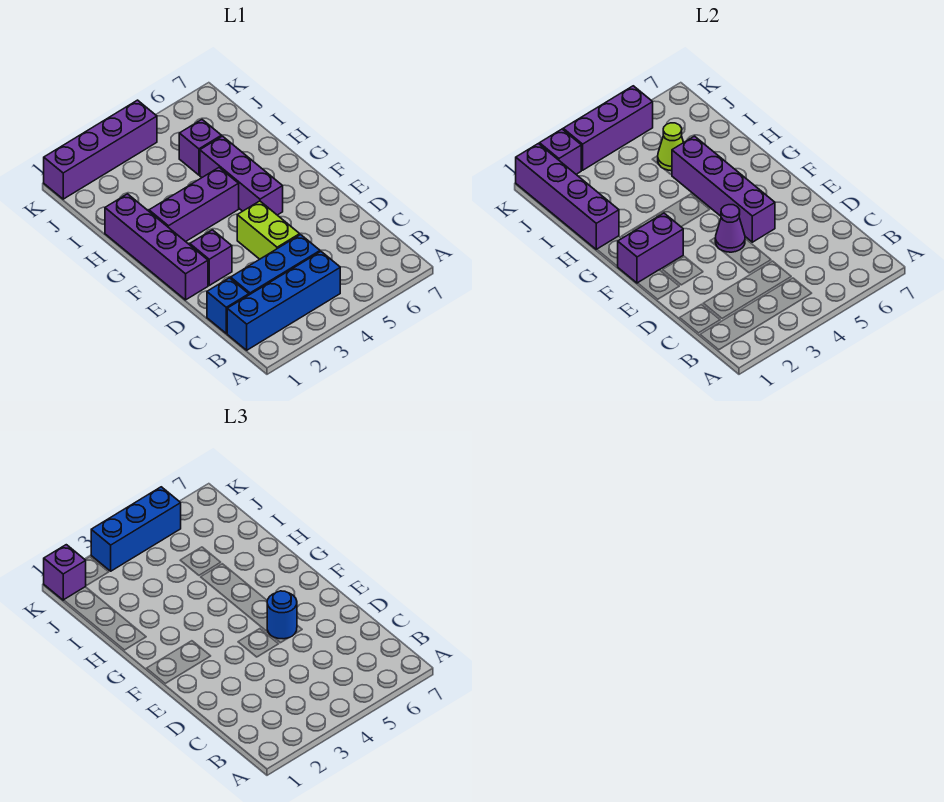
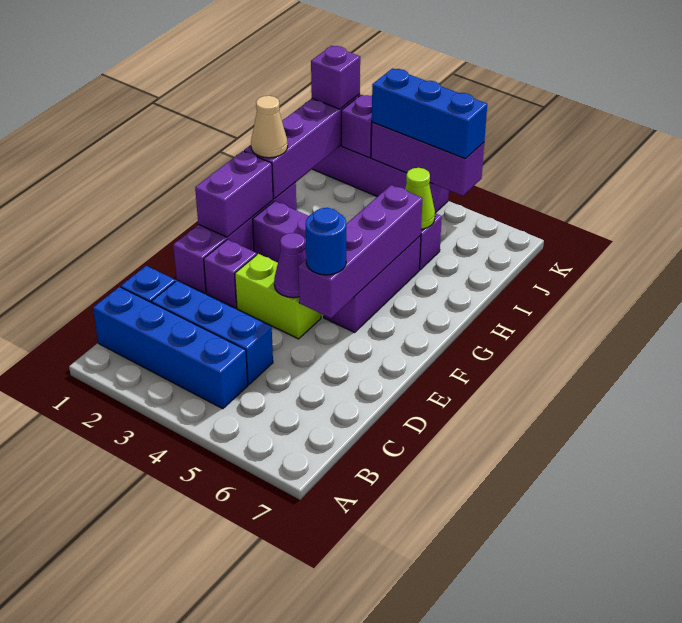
lime brick D4:E4 level 1 -> lime brick E3:E4 level 1
purple brick F1:F2 level 2 -> purple brick F1:G1 level 2
none -> tan cone H1 level 3

